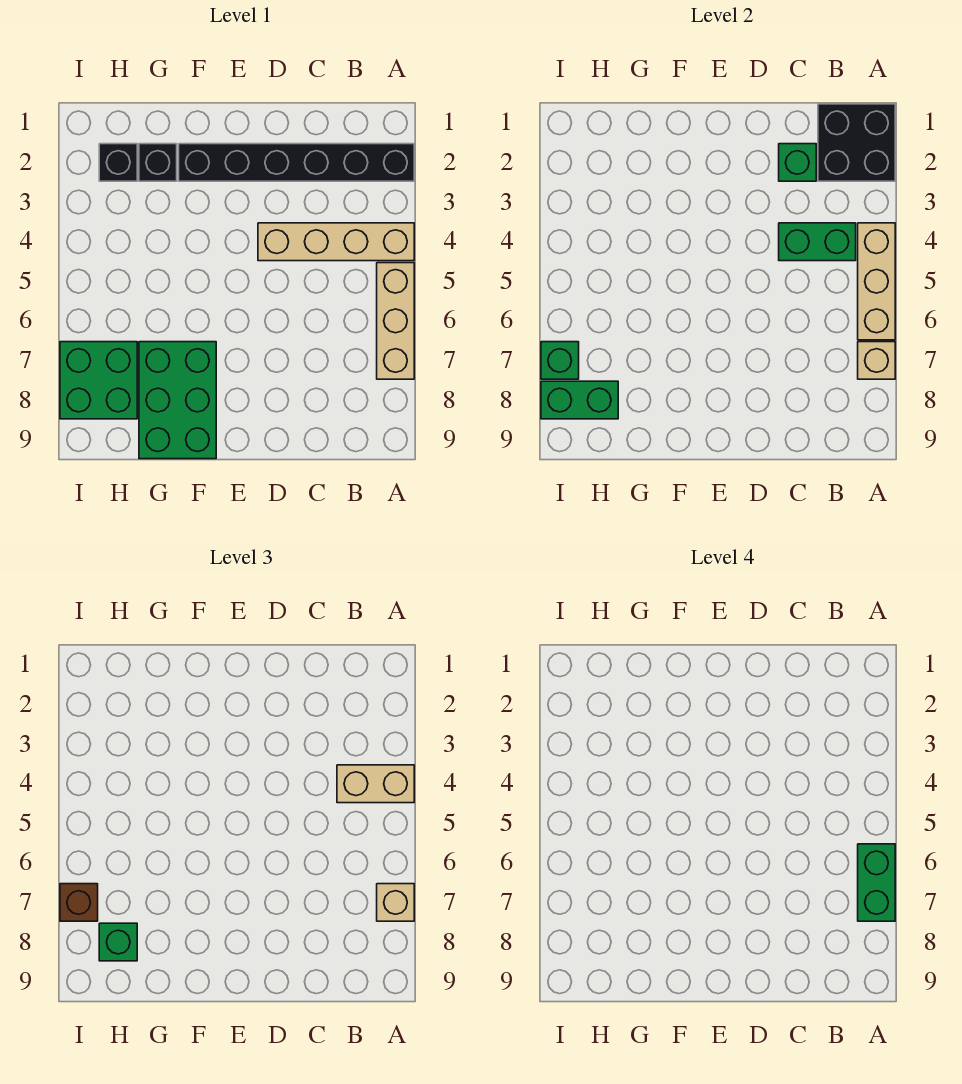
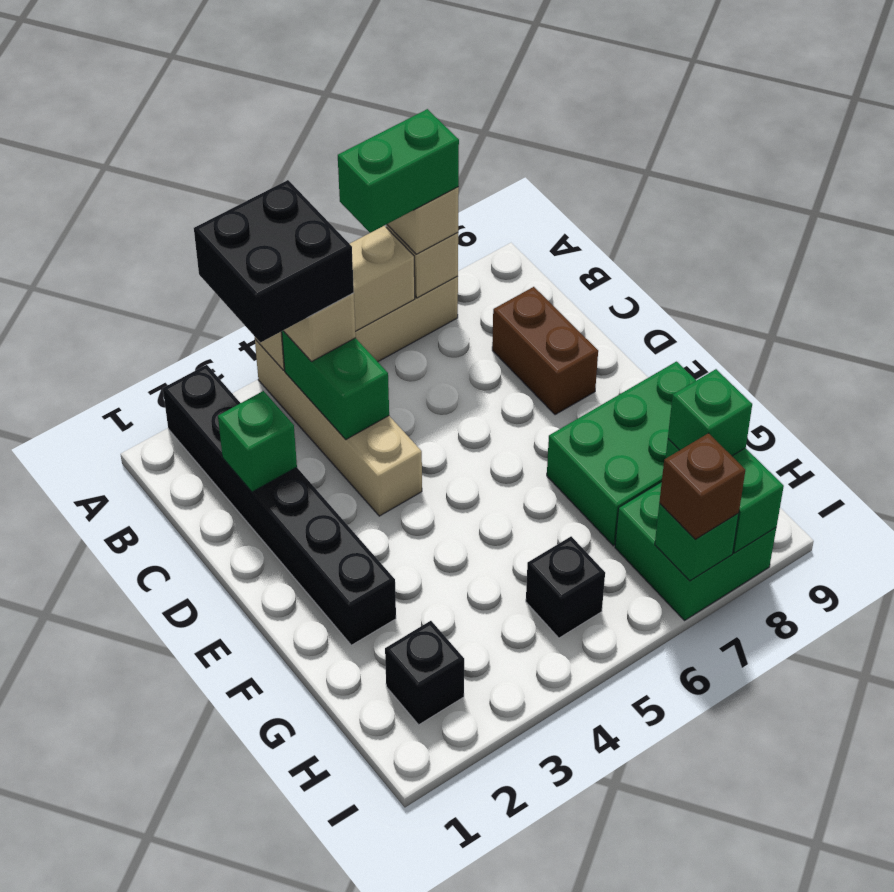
black brick A1:B2 level 2 -> black brick A3:B4 level 4
none -> brown brick C8:D8 level 1
black brick G2 level 1 -> black brick H5 level 1

